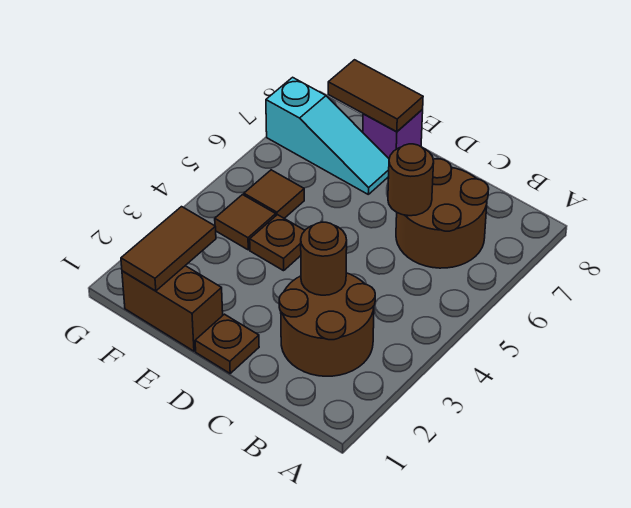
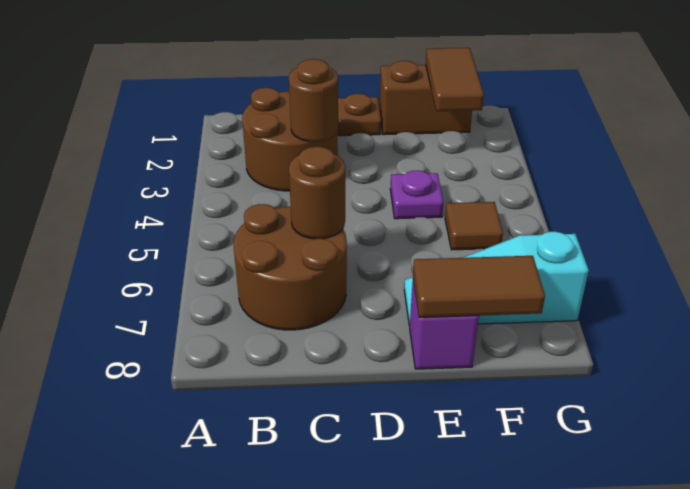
brown plate E4 level 1 -> purple plate E4 level 1
brown tile F4 level 1 -> none

